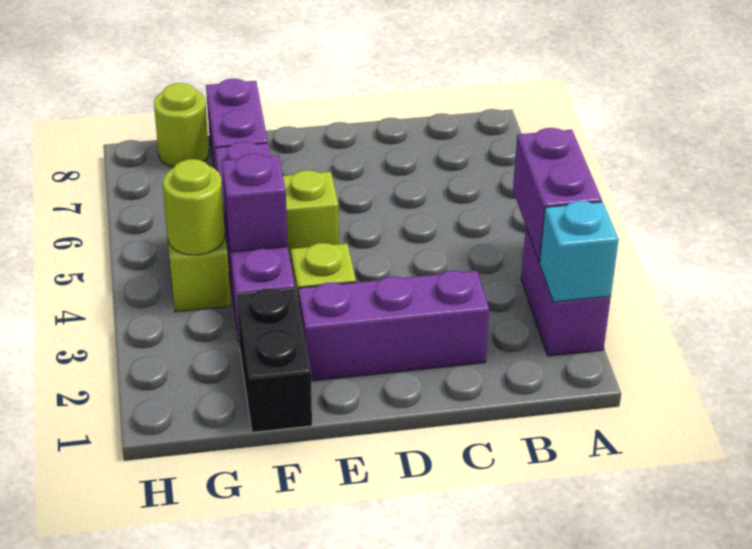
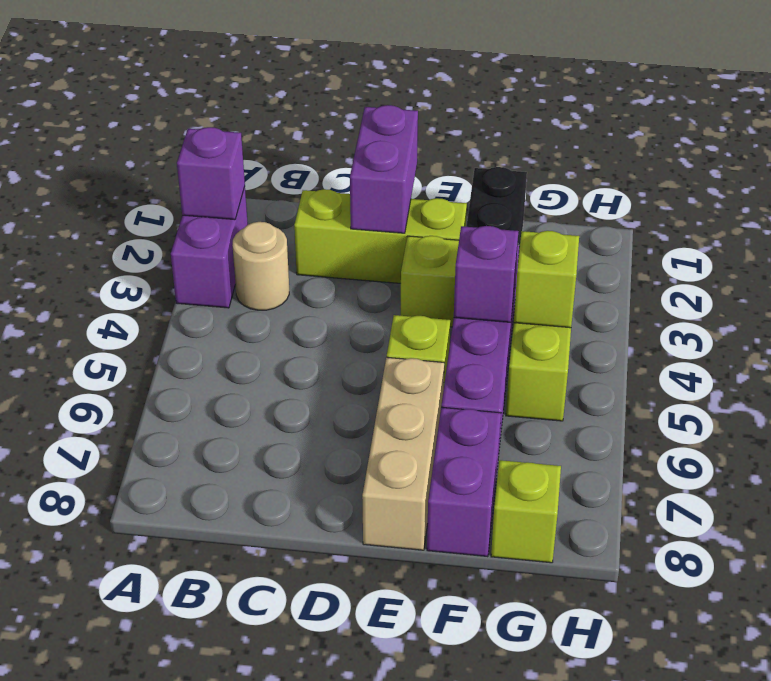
cyan brick A2 level 2 -> purple brick A2 level 2
purple brick A3:A4 level 2 -> purple brick D1:D2 level 2
none -> tan round brick B3 level 1
purple brick C2:E2 level 1 -> lime brick C2:E2 level 1
none -> tan brick E6:E8 level 1
lime round brick G4 level 2 -> lime brick G4 level 2
lime round brick G8 level 1 -> lime brick G8 level 1

